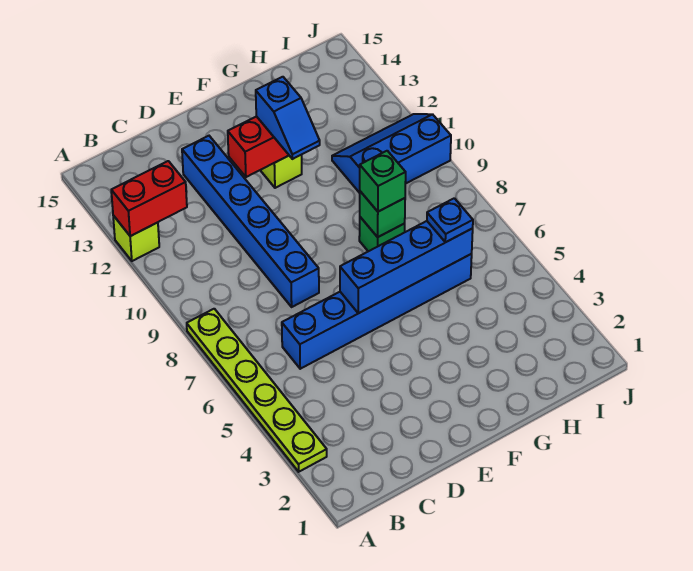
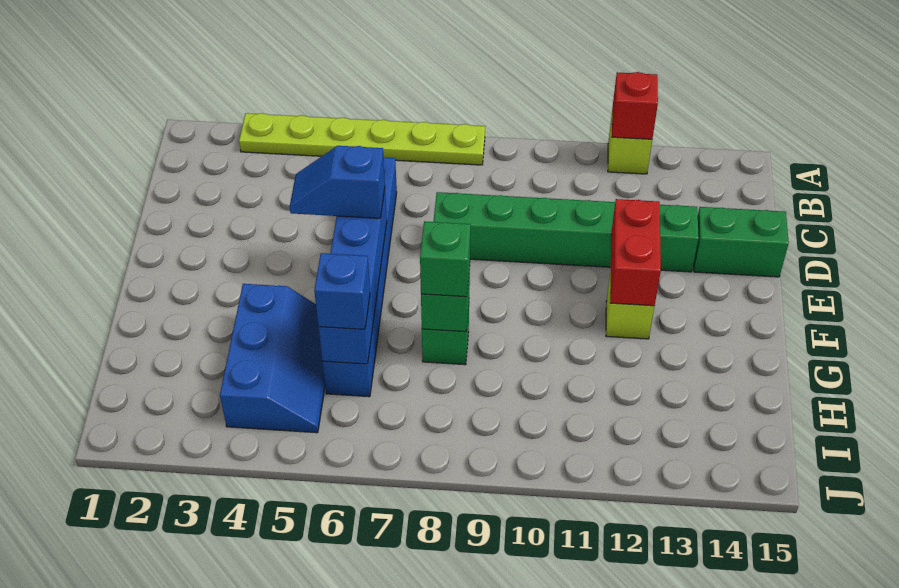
red brick A12:B12 level 2 -> red brick A12 level 2
blue brick D8:D13 level 1 -> green brick D8:D13 level 1
none -> green brick D14:D15 level 1
blue slope F11:F12 level 3 top 12 -> blue slope E5:E6 level 3 top 6
blue plate H6 level 3 -> blue brick H6 level 3
blue slope H10:J11 level 1 top 10 -> blue slope G4:I5 level 1 top 4

